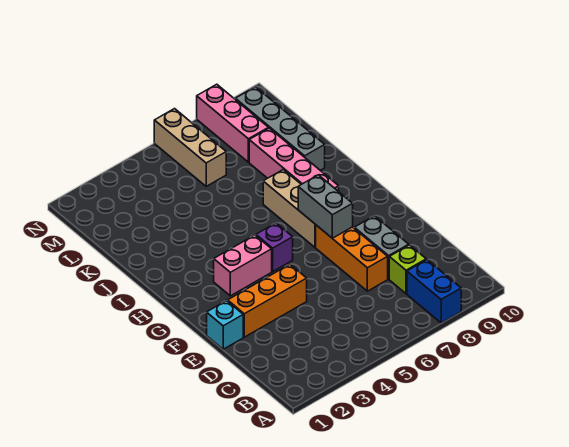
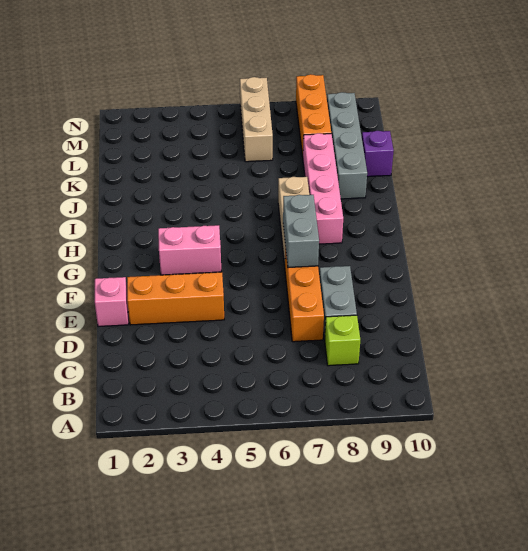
blue brick A8:B8 level 1 -> none
cyan brick E1 level 1 -> pink brick E1 level 1
purple brick G5 level 1 -> purple brick K10 level 1
pink brick L8:N8 level 1 -> orange brick L8:N8 level 1

